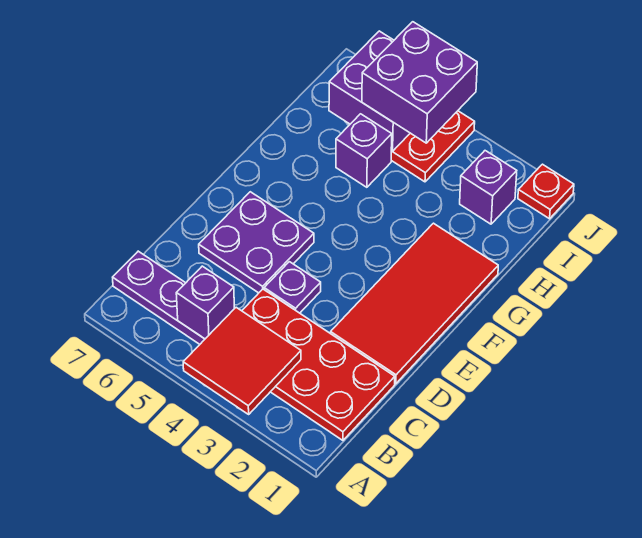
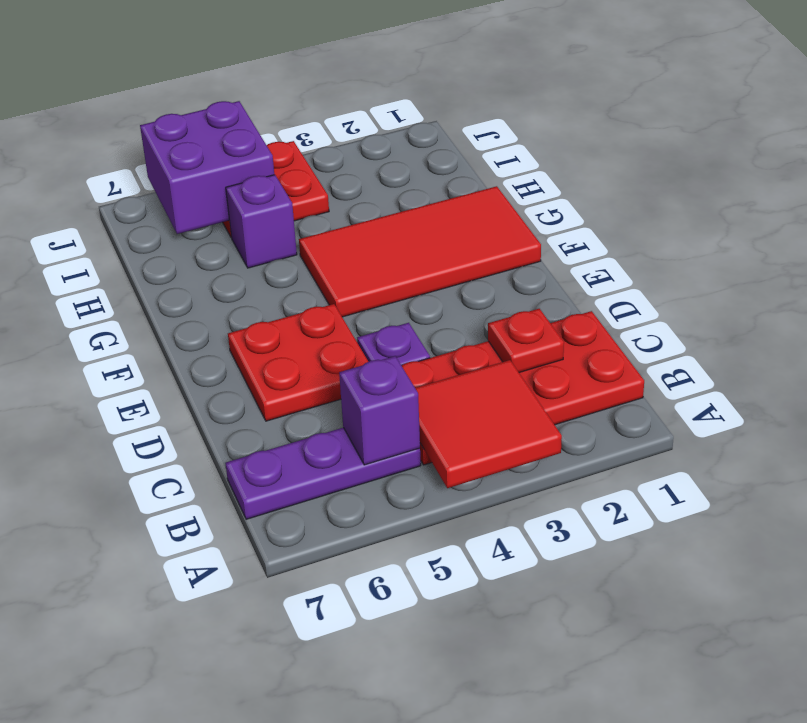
red tile D1:G2 level 1 -> red tile F1:G4 level 1
purple plate D5:E6 level 1 -> red plate D5:E6 level 1
purple brick I2 level 1 -> none
purple brick I4:J5 level 3 -> none
red plate J1 level 1 -> red plate C2 level 2

